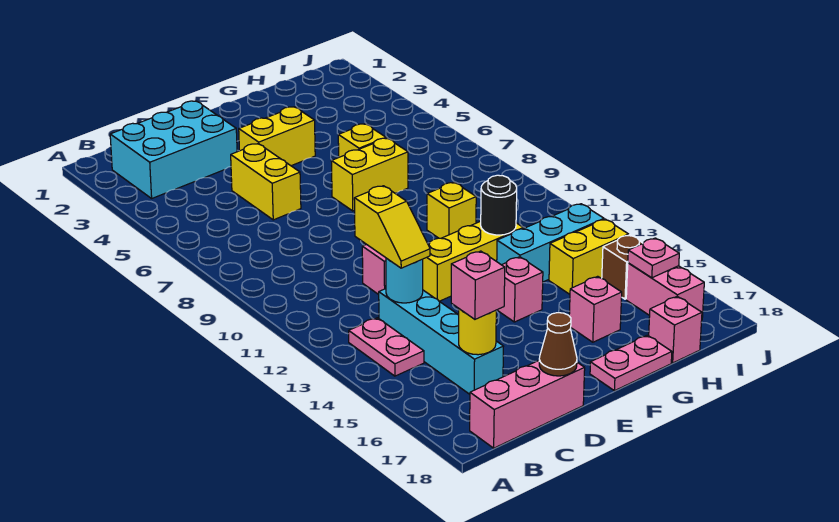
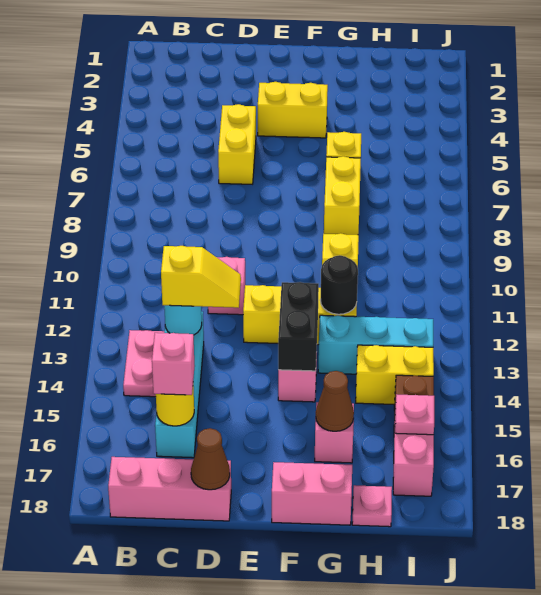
cyan brick B2:D3 level 1 -> none
yellow slope C12:C13 level 3 top 12 -> yellow slope C13:D13 level 3 top C
yellow brick F7:G7 level 1 -> yellow brick G7:G8 level 1
none -> black brick F13:F14 level 2
pink plate F18:G18 level 1 -> pink brick F18:G18 level 1
none -> brown cone G16 level 2
pink brick H18 level 1 -> pink plate H18 level 1

